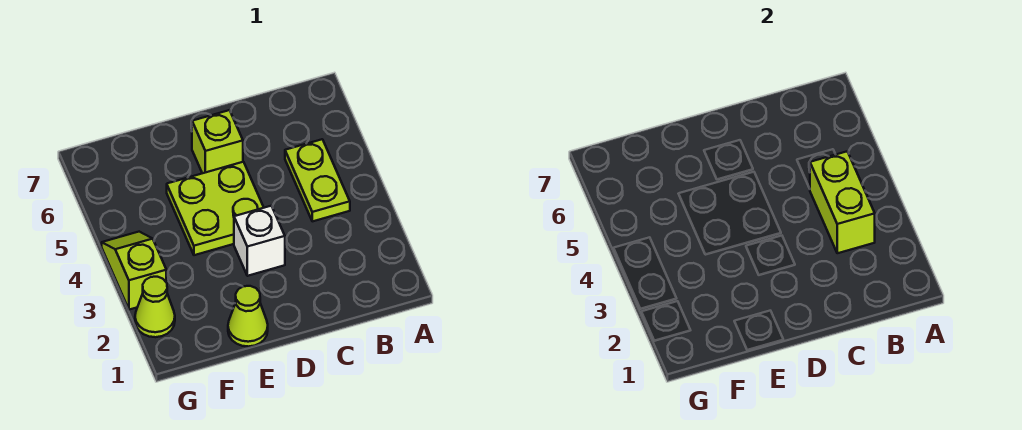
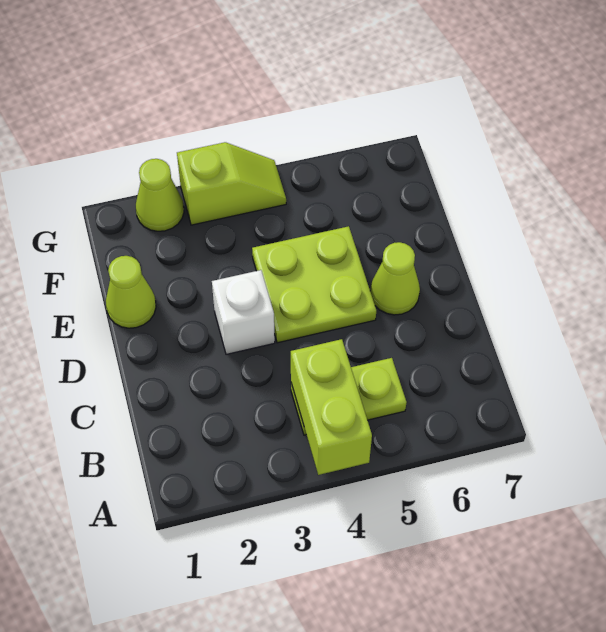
lime brick B3:B4 level 2 -> lime brick A4:B4 level 2
lime brick D6 level 1 -> lime cone D6 level 1

